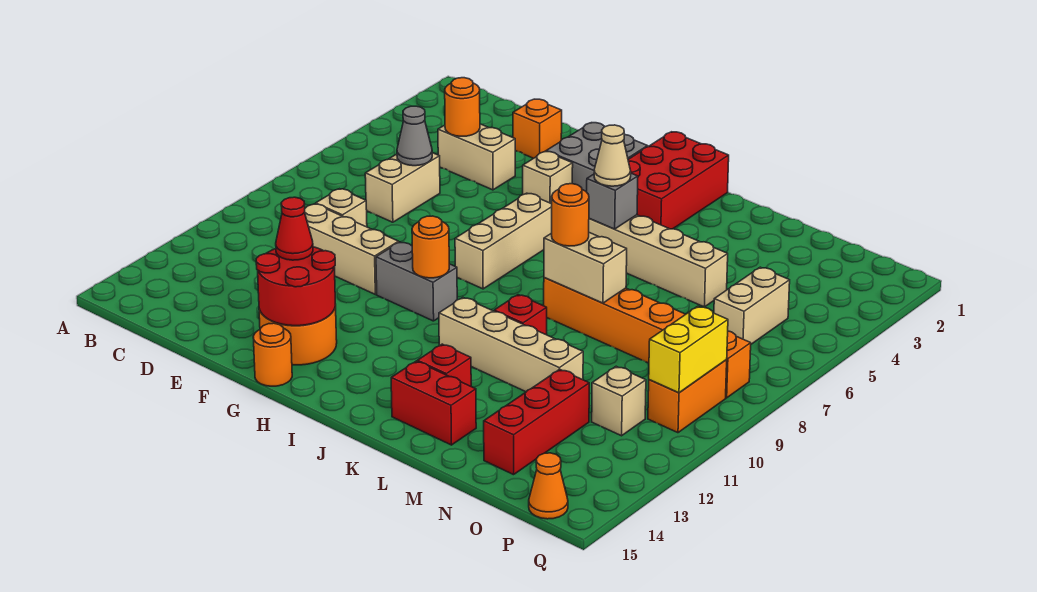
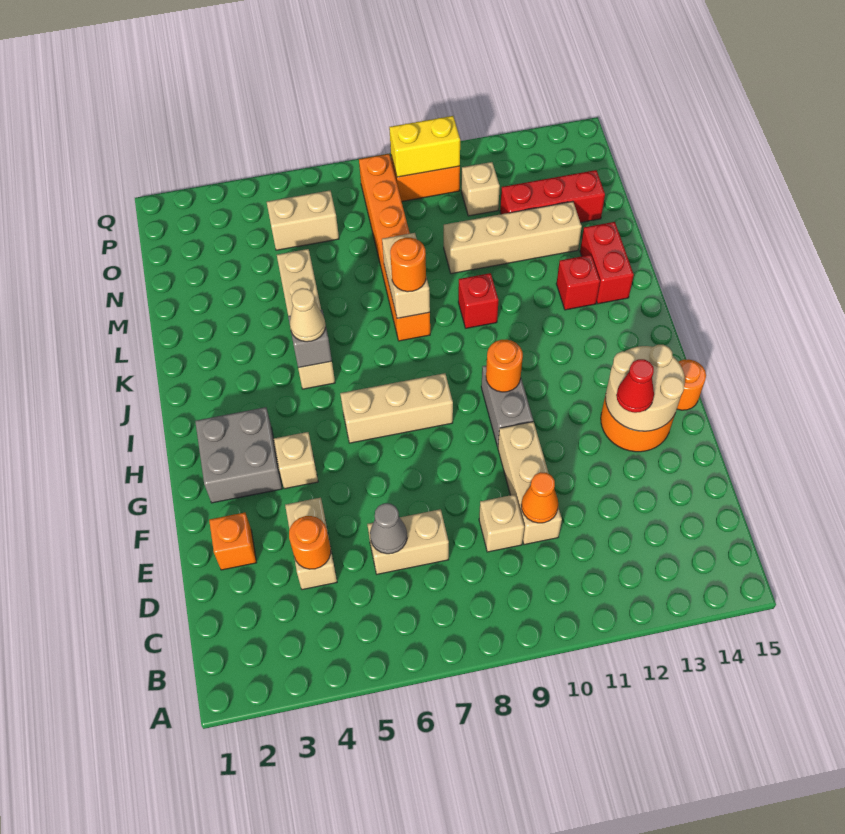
red round brick F13:G14 level 2 -> tan round brick F13:G14 level 2
red brick I1:J3 level 1 -> none
tan brick J11:M11 level 1 -> tan brick M10:M13 level 1
orange cone P15 level 1 -> orange cone D10 level 2

